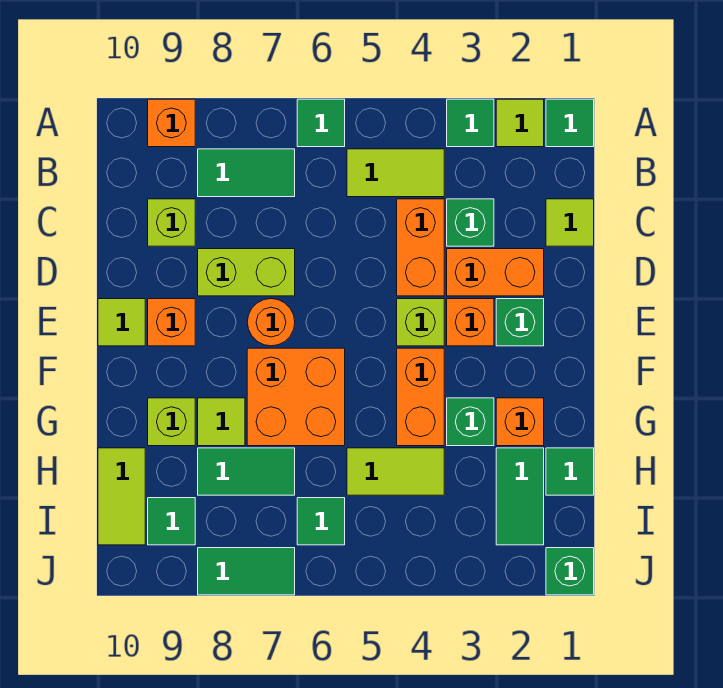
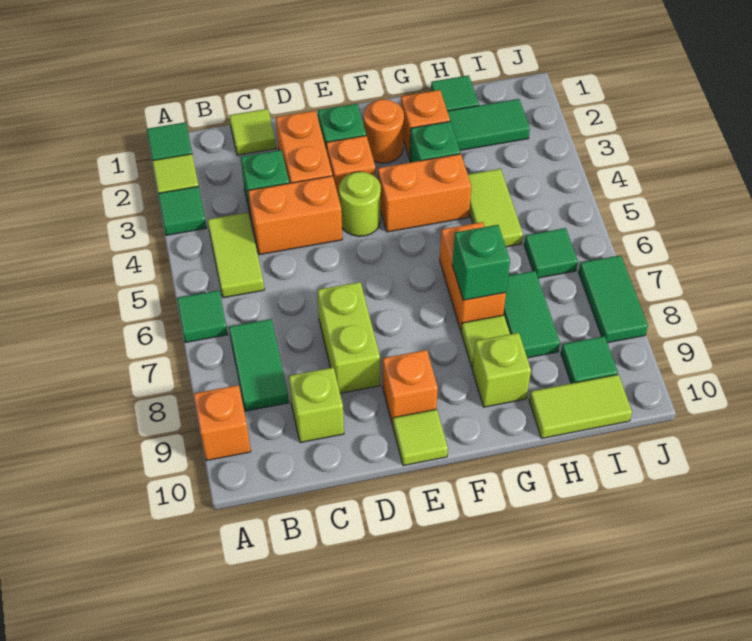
lime brick E4 level 1 -> lime round brick E4 level 1
orange round brick E7 level 1 -> orange round brick F2 level 1
orange brick F6:G7 level 1 -> orange brick G6:G7 level 1
green brick J1 level 1 -> green brick G7 level 2

